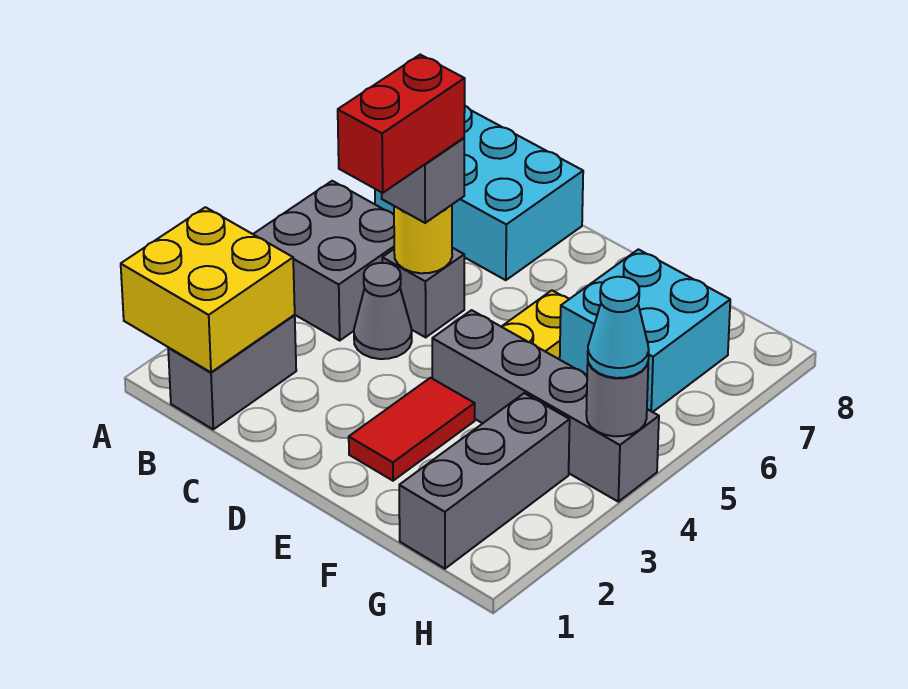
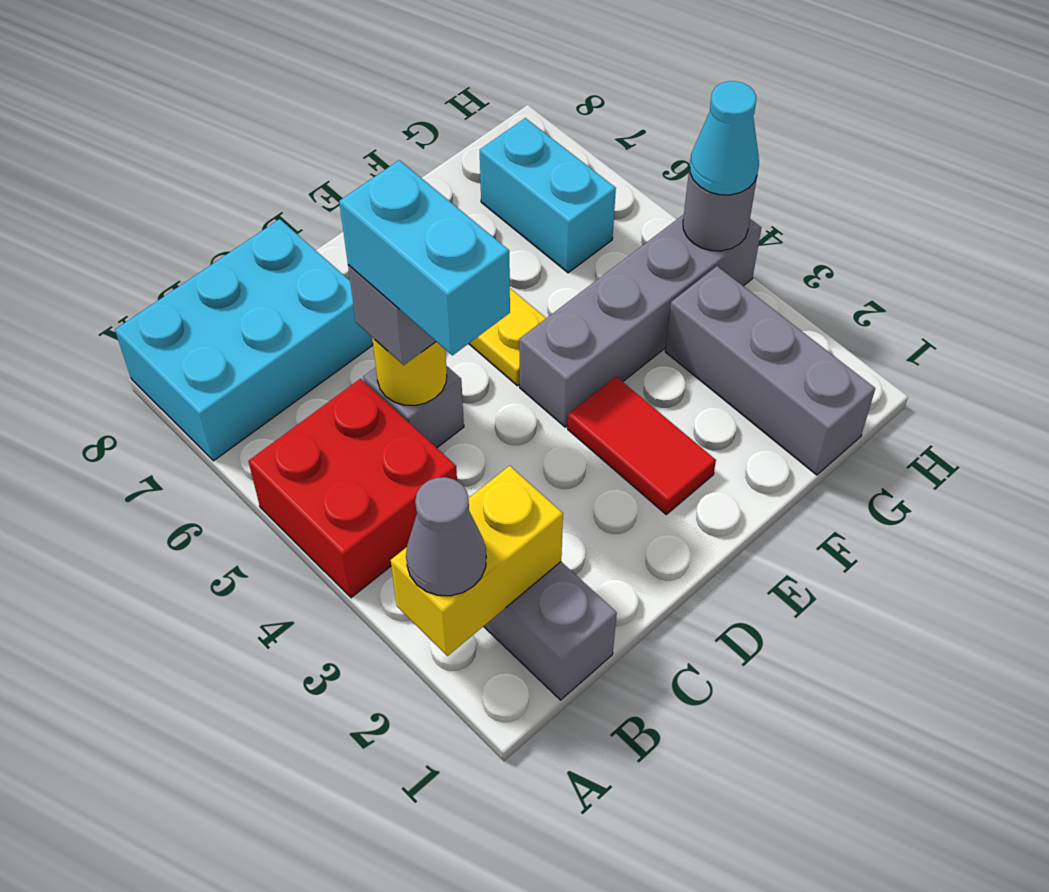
yellow brick A1:B2 level 2 -> yellow brick A2:B2 level 2
grey brick A4:B5 level 1 -> red brick A4:B5 level 1
grey cone C4 level 1 -> grey cone A2 level 3
red brick C4:C5 level 4 -> cyan brick C4:C5 level 4
cyan brick F6:G7 level 1 -> cyan brick G6:G7 level 1

